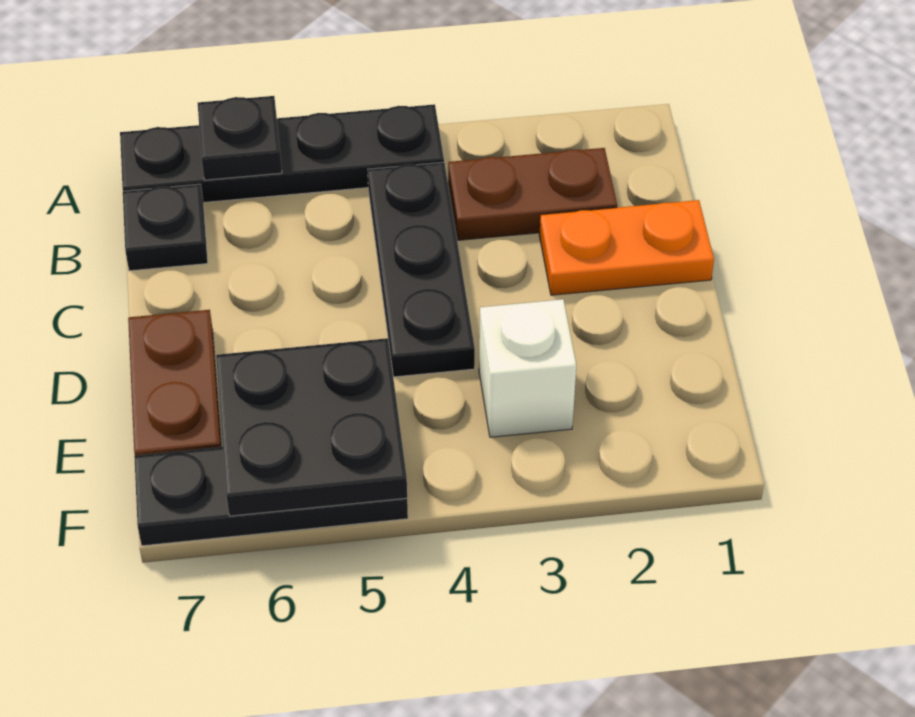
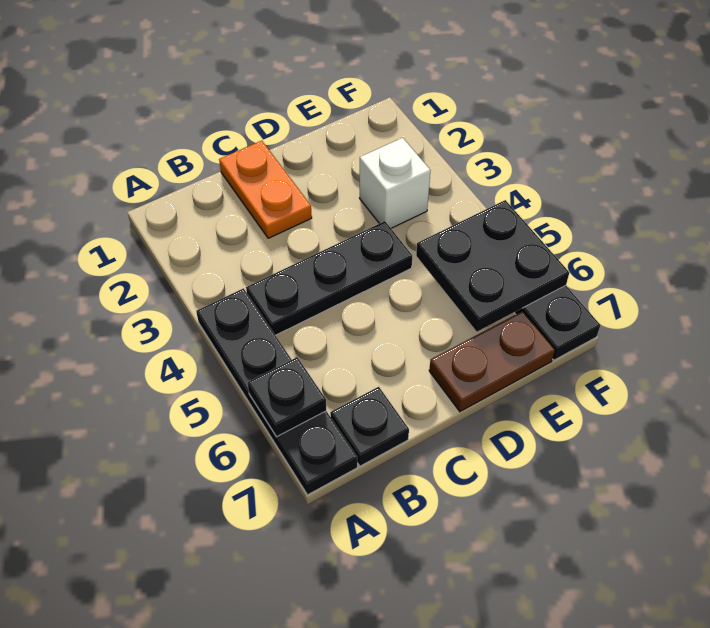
brown plate B2:B3 level 1 -> none

